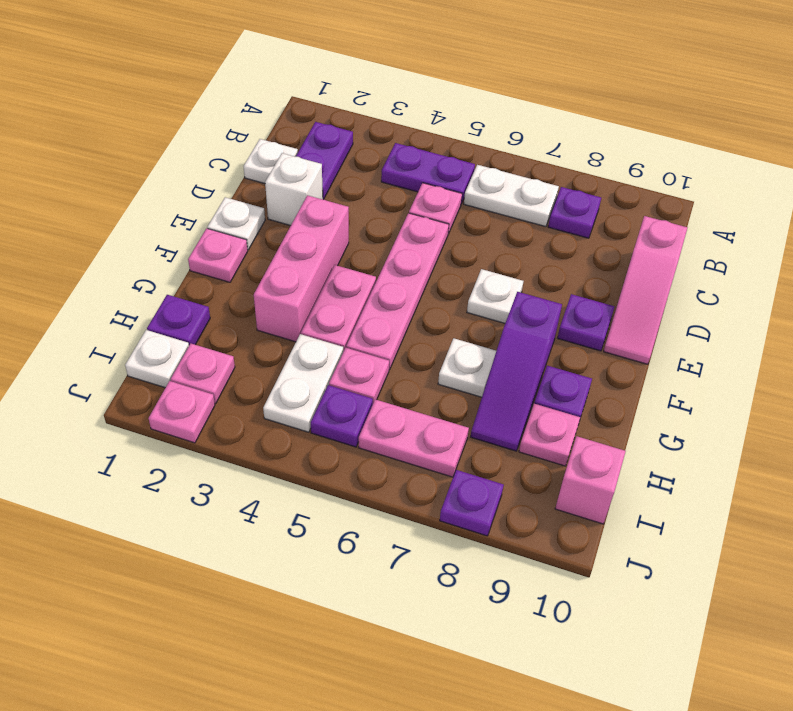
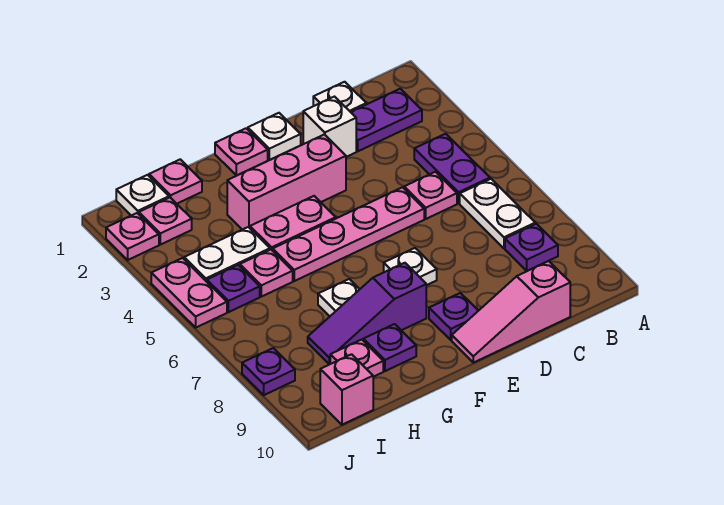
purple plate H1 level 1 -> pink plate H1 level 1
pink plate I6:I7 level 1 -> pink plate J4:J5 level 1

